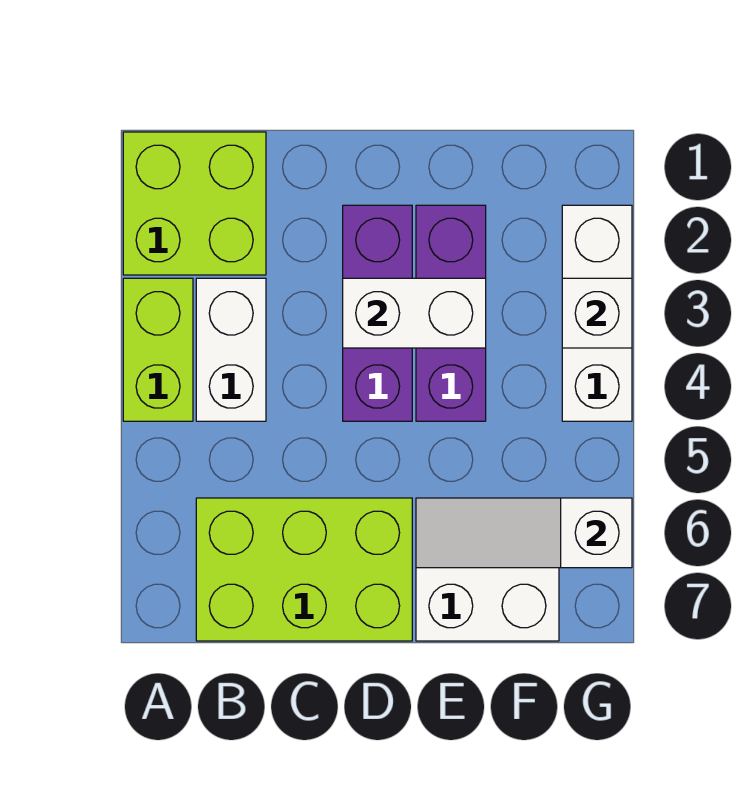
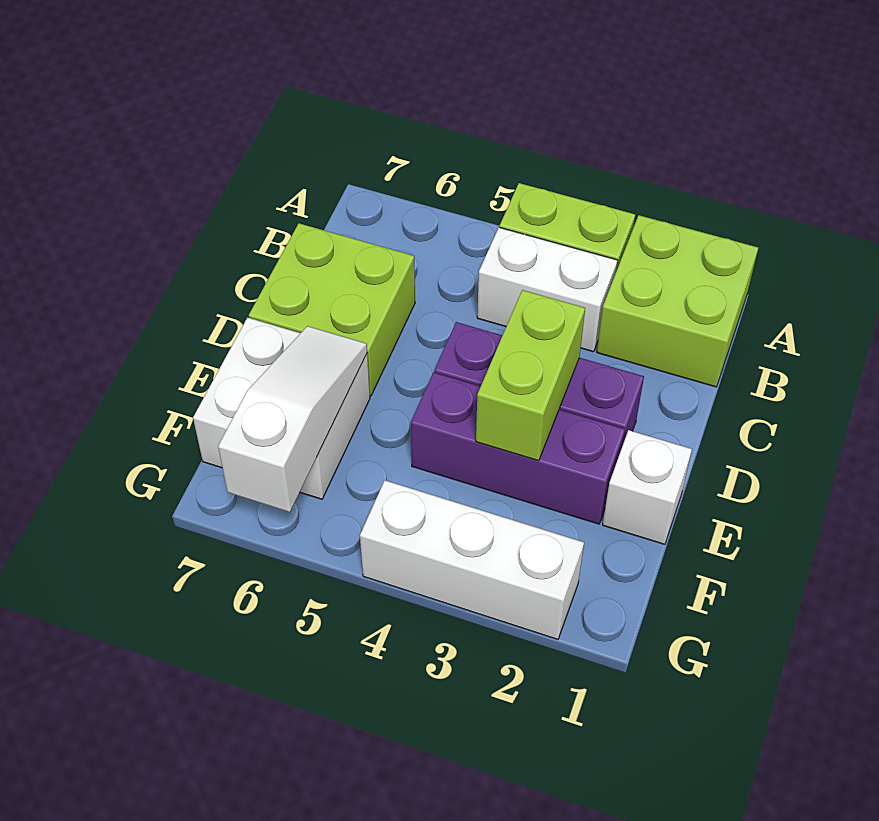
lime brick B6:D7 level 1 -> lime brick C6:D7 level 1
white brick D3:E3 level 2 -> lime brick D3:E3 level 2
white brick G3 level 2 -> white brick E1 level 1

